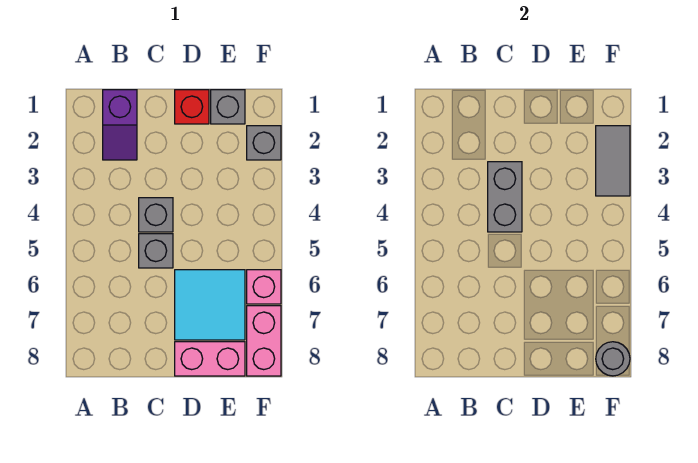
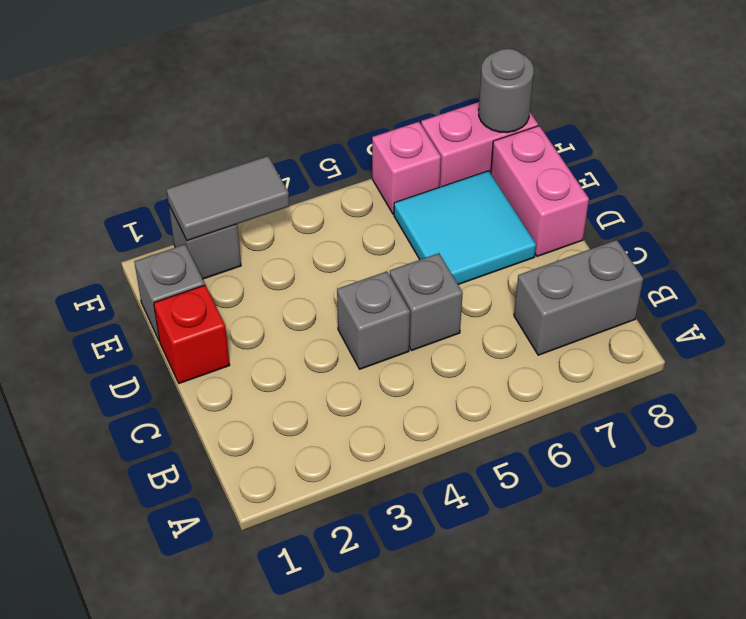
purple slope B1:B2 level 1 top 1 -> none
grey brick C3:C4 level 2 -> grey brick B7:B8 level 1

